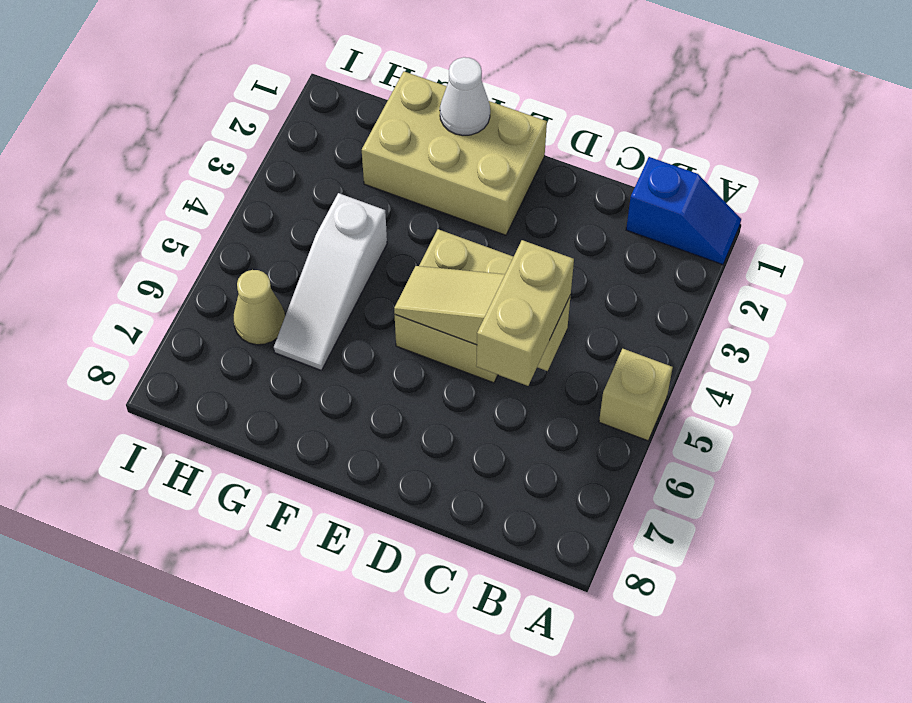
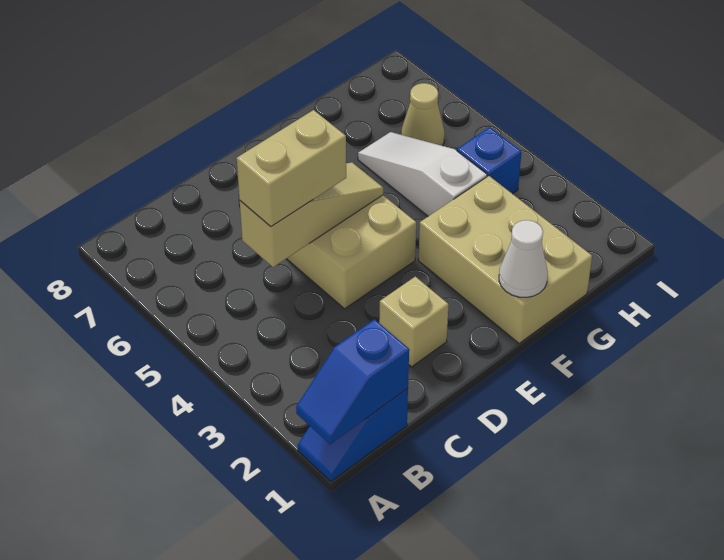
none -> blue slope A1:B1 level 2 top B
tan brick A5 level 1 -> tan brick D2 level 1
tan brick C5:C6 level 3 -> tan brick C5:D5 level 3
tan brick E1:G2 level 1 -> tan brick F1:G3 level 1
none -> blue brick H4 level 1

